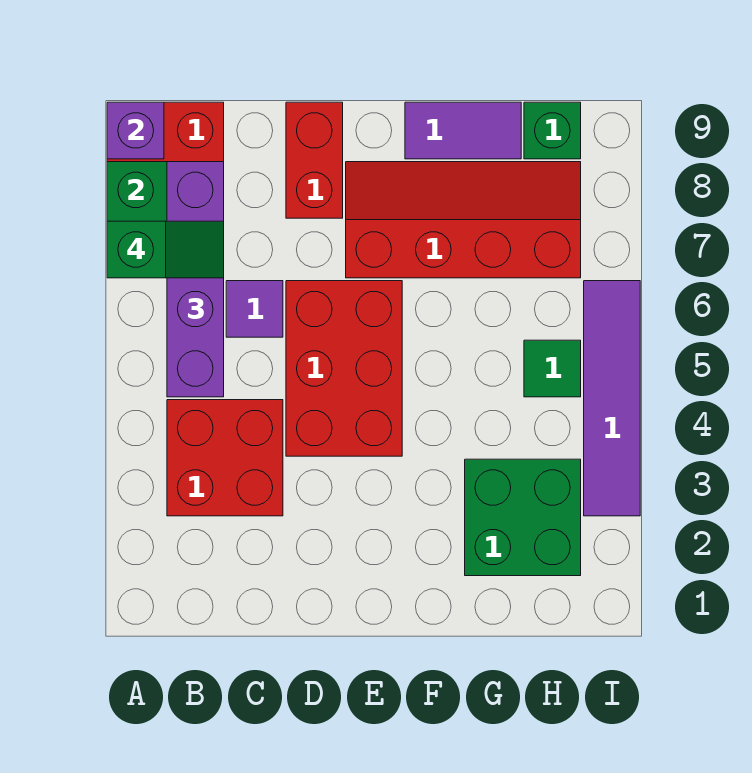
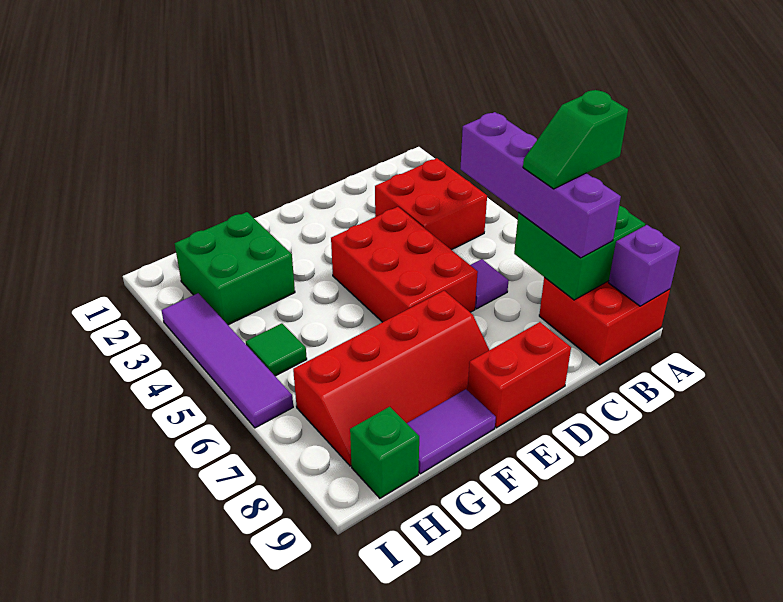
red brick D8:D9 level 1 -> red brick D9:E9 level 1

